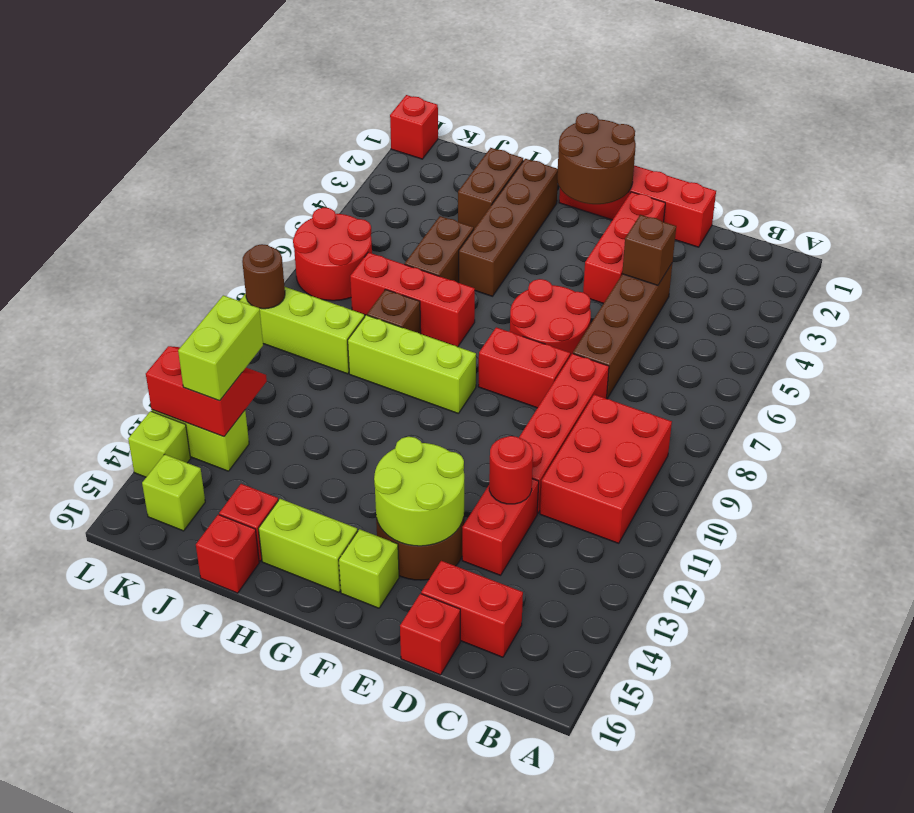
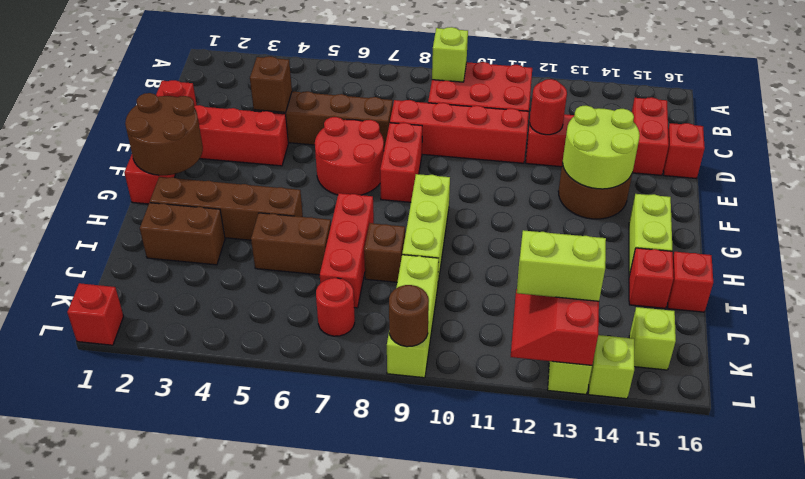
lime brick F15 level 1 -> lime brick B9 level 2
red round brick K6:L7 level 1 -> red round brick K7 level 1

